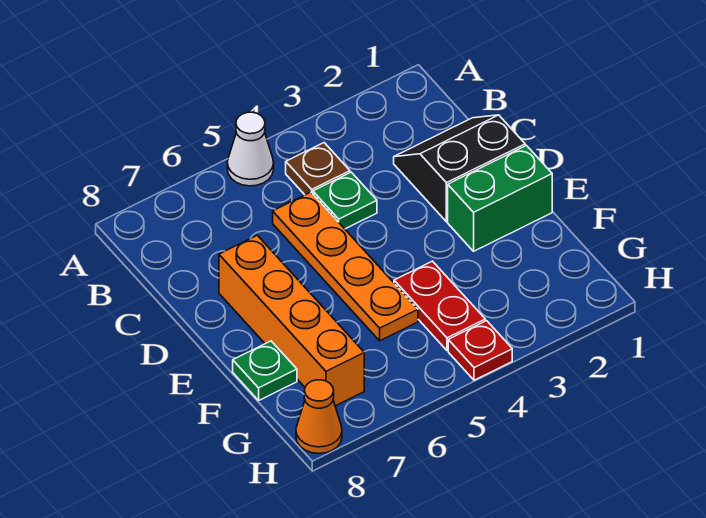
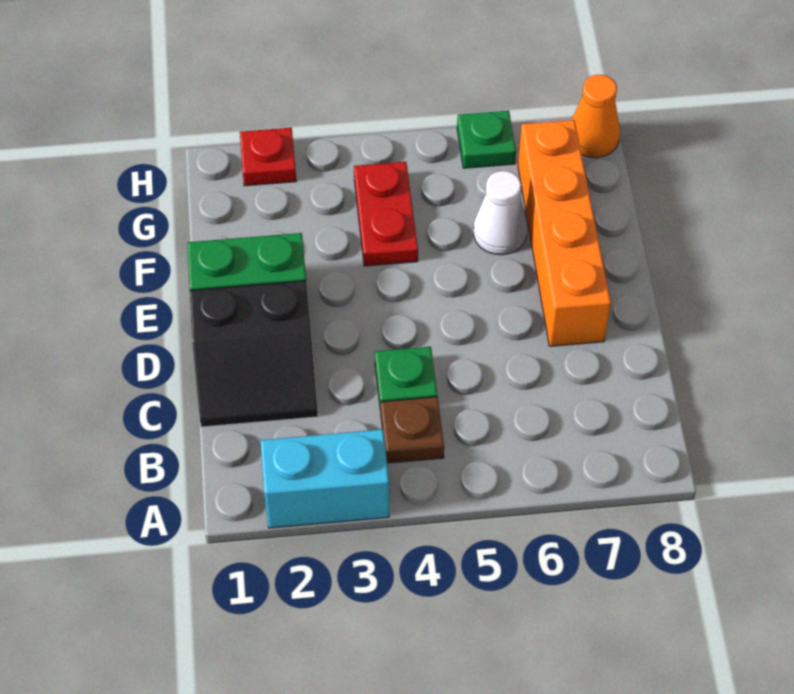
none -> cyan brick A2:A3 level 1
white cone A5 level 1 -> white cone F6 level 1
orange plate C5:F5 level 1 -> none
green plate F8 level 1 -> green plate H6 level 1
red plate H4 level 1 -> red plate H2 level 1

